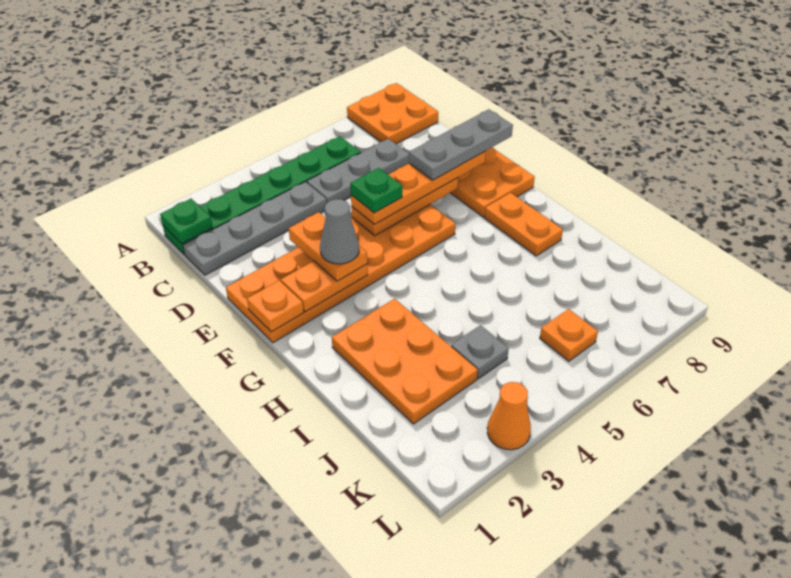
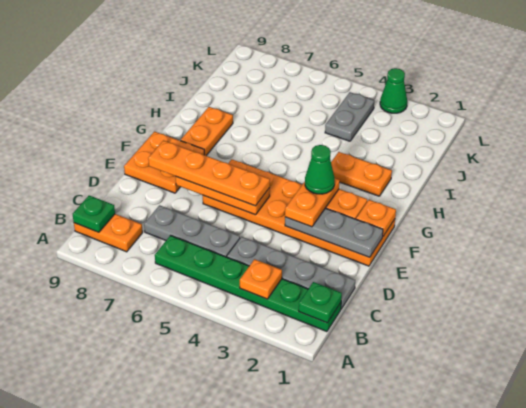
orange plate A8:B9 level 1 -> orange plate B8:B9 level 1
green plate E5 level 4 -> green plate B9 level 2
grey plate E7:E9 level 4 -> grey plate E1:E3 level 2
grey cone F3 level 4 -> green cone F3 level 4
orange plate H2:J3 level 1 -> orange plate H2:H3 level 1
grey plate J4 level 1 -> grey plate J4:K4 level 1
orange plate K6 level 1 -> orange plate B3 level 2
orange cone L3 level 1 -> green cone L3 level 1

